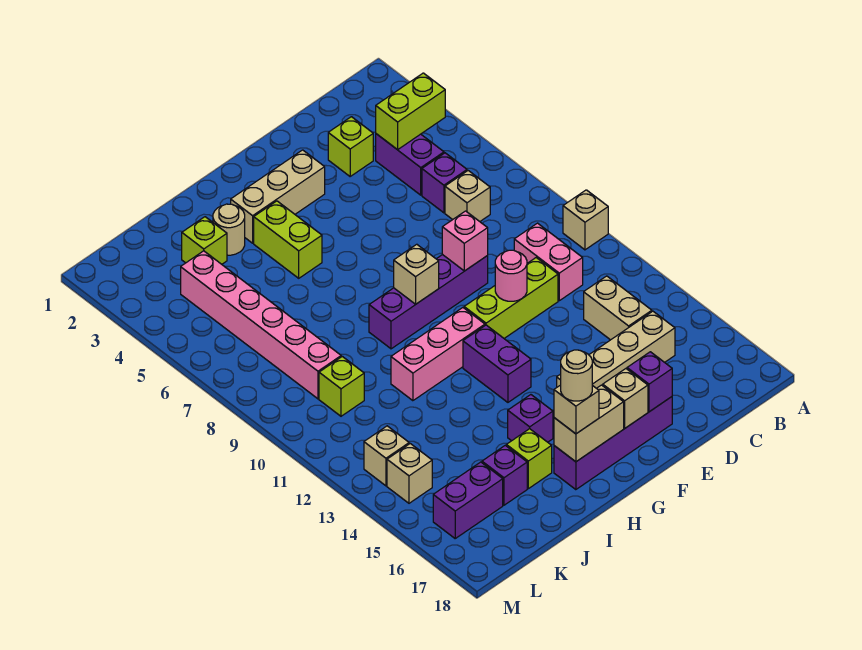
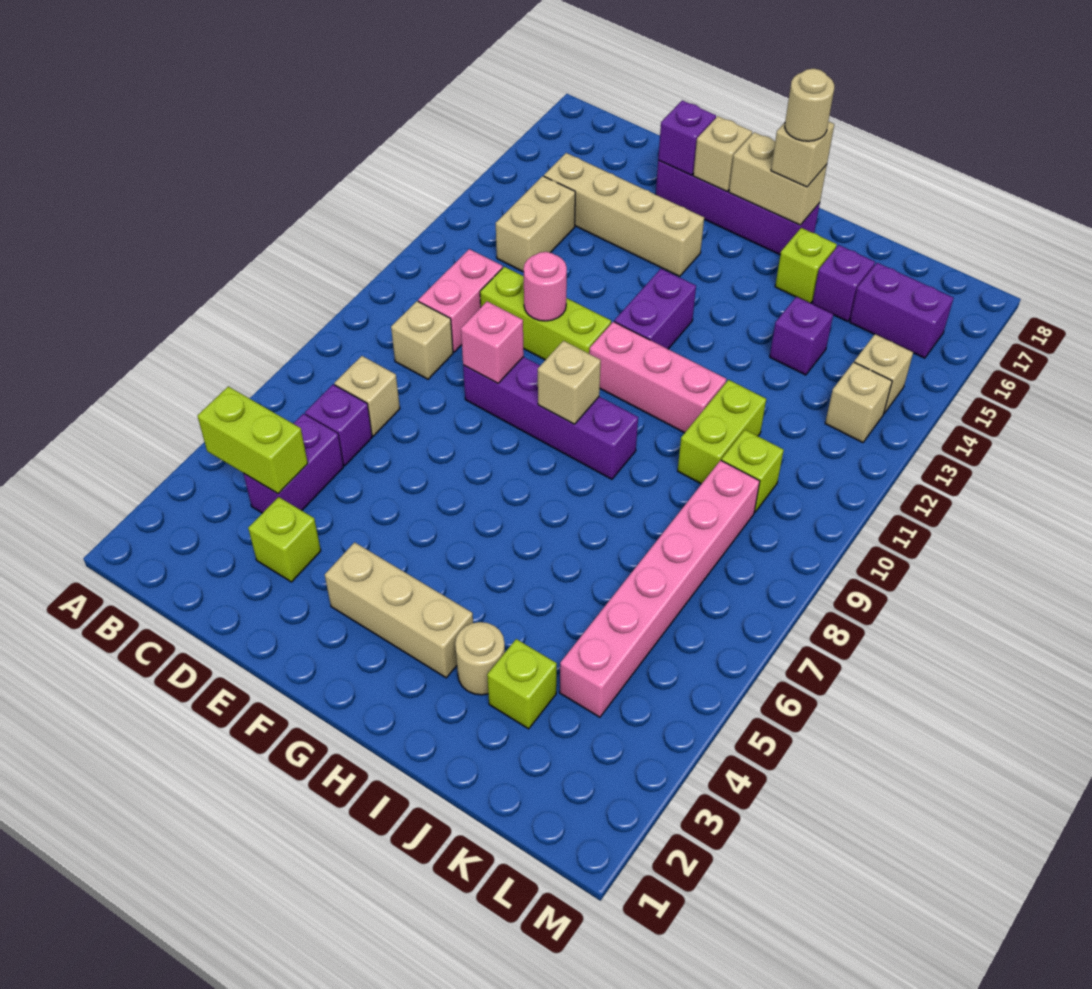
tan brick A10 level 1 -> tan brick C9 level 1
lime brick H4:H5 level 1 -> lime brick J10:J11 level 1
purple brick H15 level 1 -> purple brick J14 level 1

